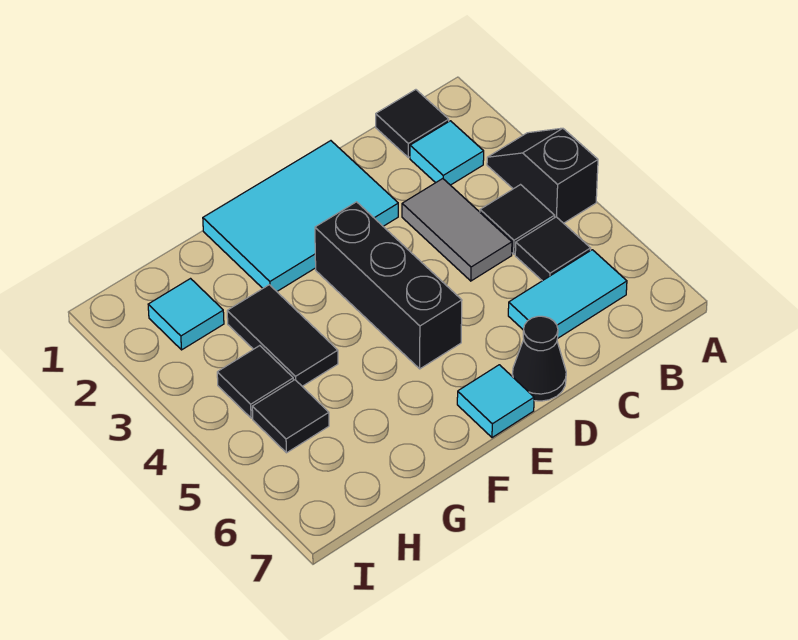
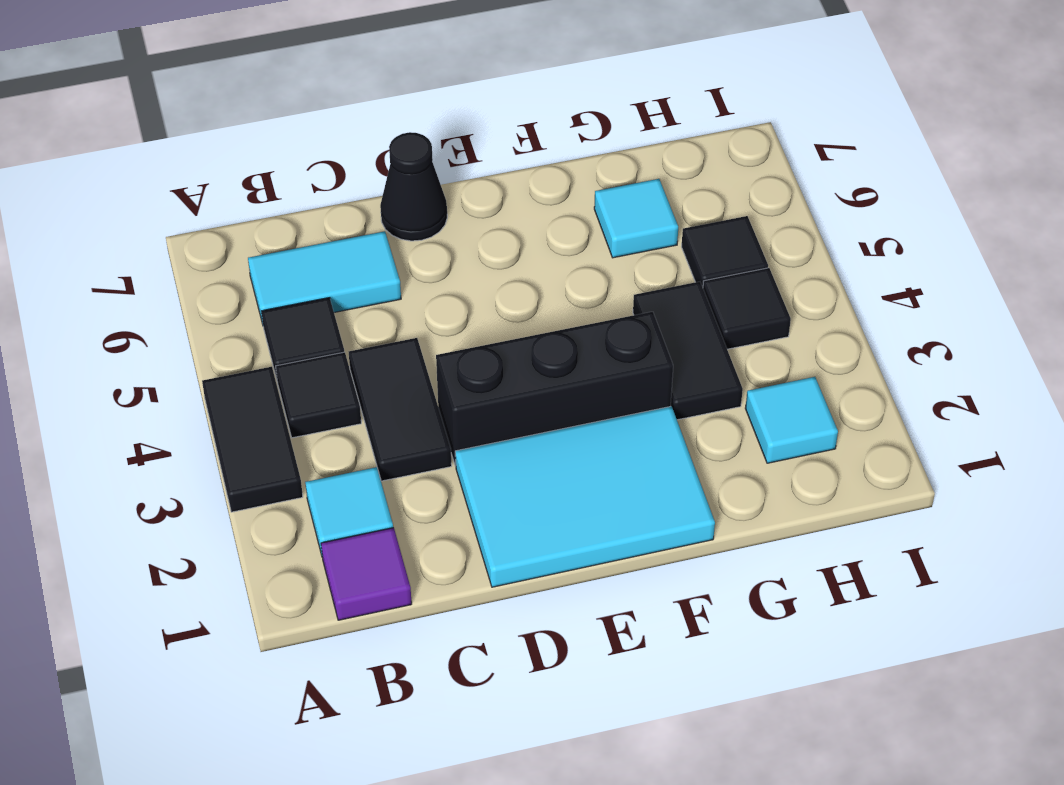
black slope A3:A4 level 1 top 4 -> black tile A3:A4 level 1
black tile B1 level 1 -> purple tile B1 level 1
grey tile C3:C4 level 1 -> black tile C3:C4 level 1
black brick E3:E5 level 1 -> black brick D3:F3 level 1
cyan tile E7 level 1 -> cyan tile G6 level 1

